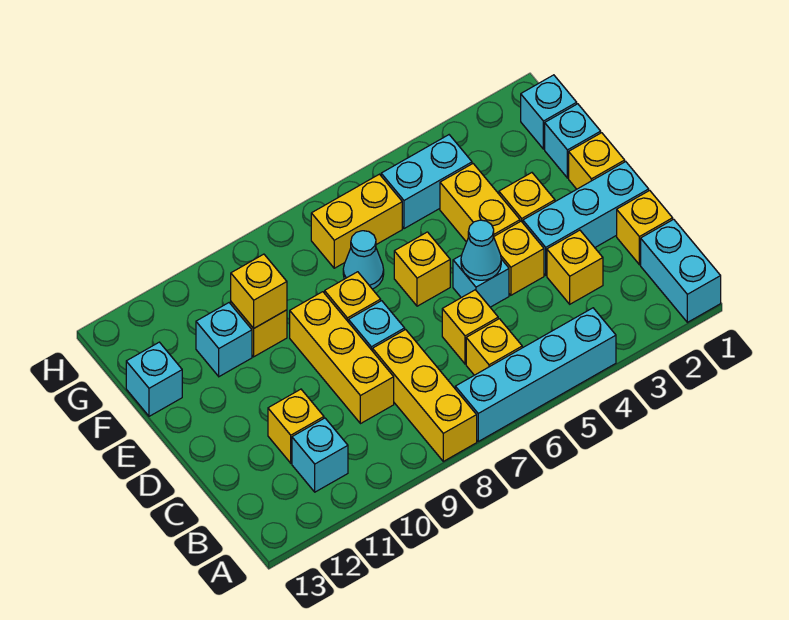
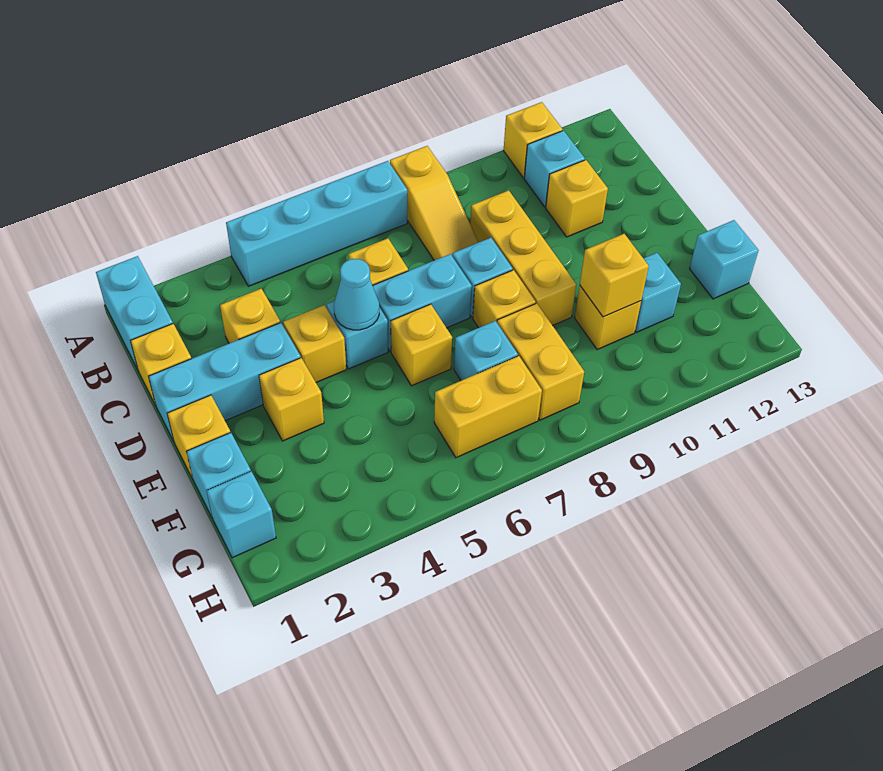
yellow brick A8:C8 level 1 -> yellow slope A8:C8 level 1 top A
yellow brick B6 level 1 -> yellow brick A11 level 1
yellow brick E4:F4 level 1 -> yellow brick F8:G8 level 1
cyan cone F7 level 1 -> cyan brick F7 level 1
cyan brick G4:G5 level 1 -> cyan brick D6:D7 level 1

